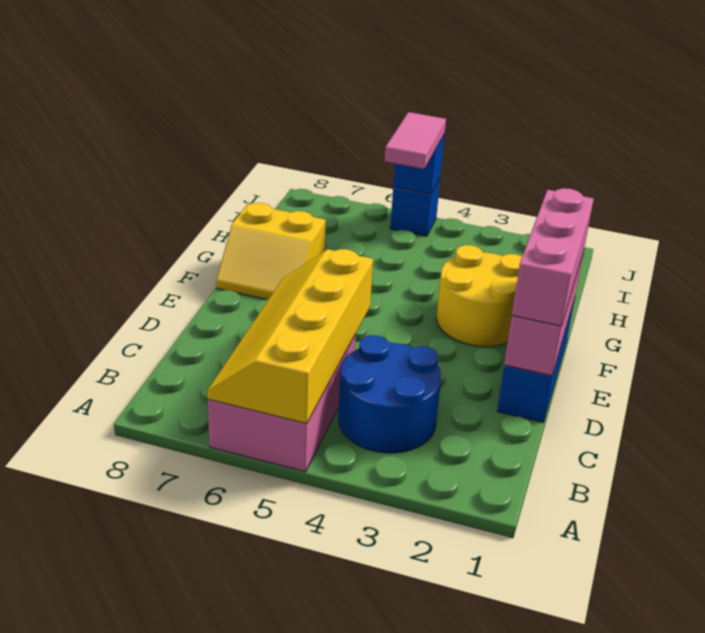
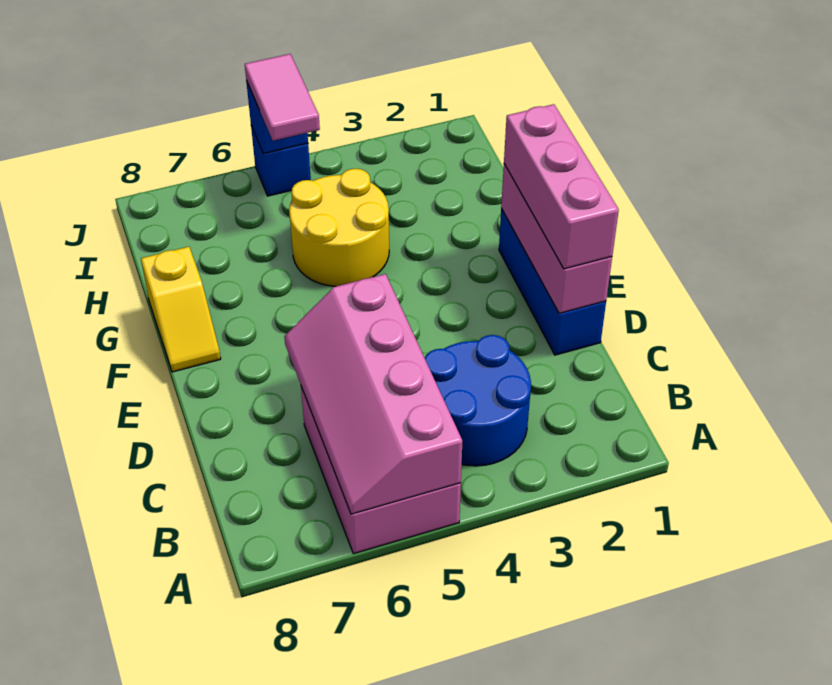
yellow slope A5:D6 level 2 top 5 -> pink slope A5:D6 level 2 top 5
yellow round brick F2:G3 level 1 -> yellow round brick G4:H5 level 1
yellow slope F7:G8 level 1 top G -> yellow slope F8:G8 level 1 top G

